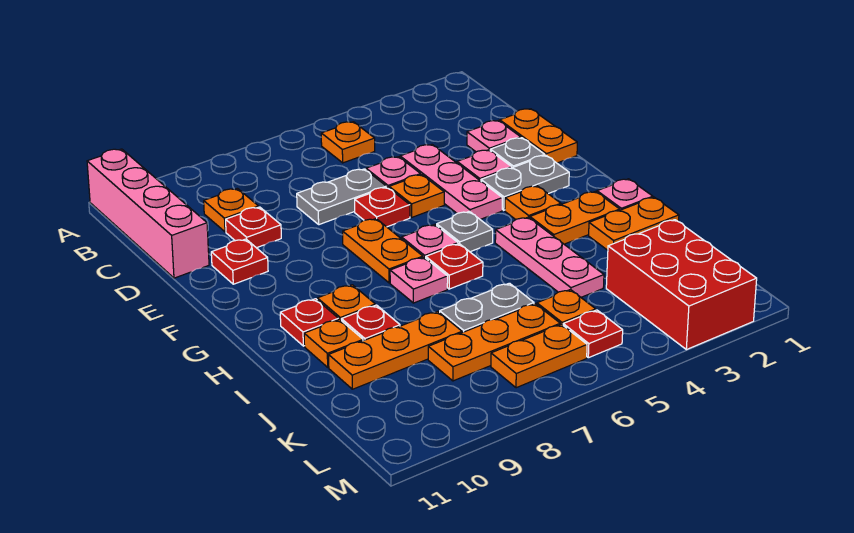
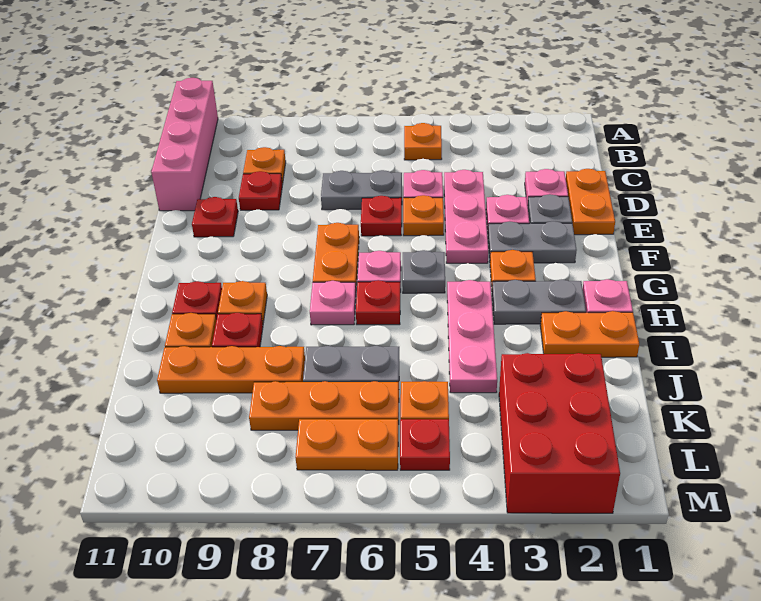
orange plate H2:H3 level 1 -> grey plate H2:H3 level 1

